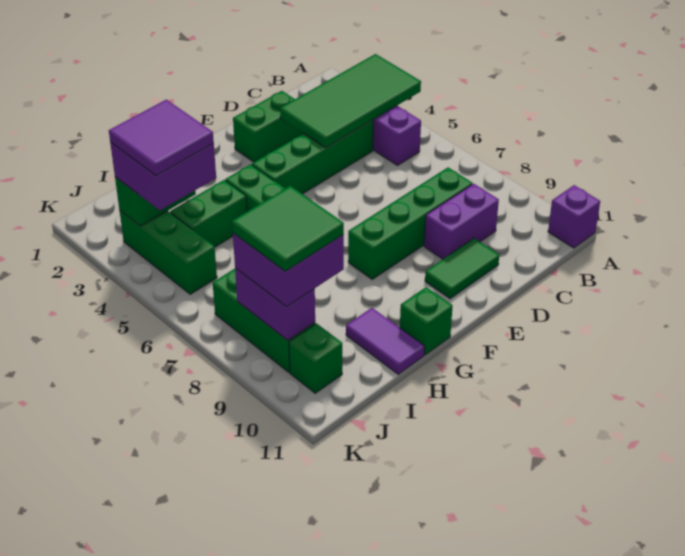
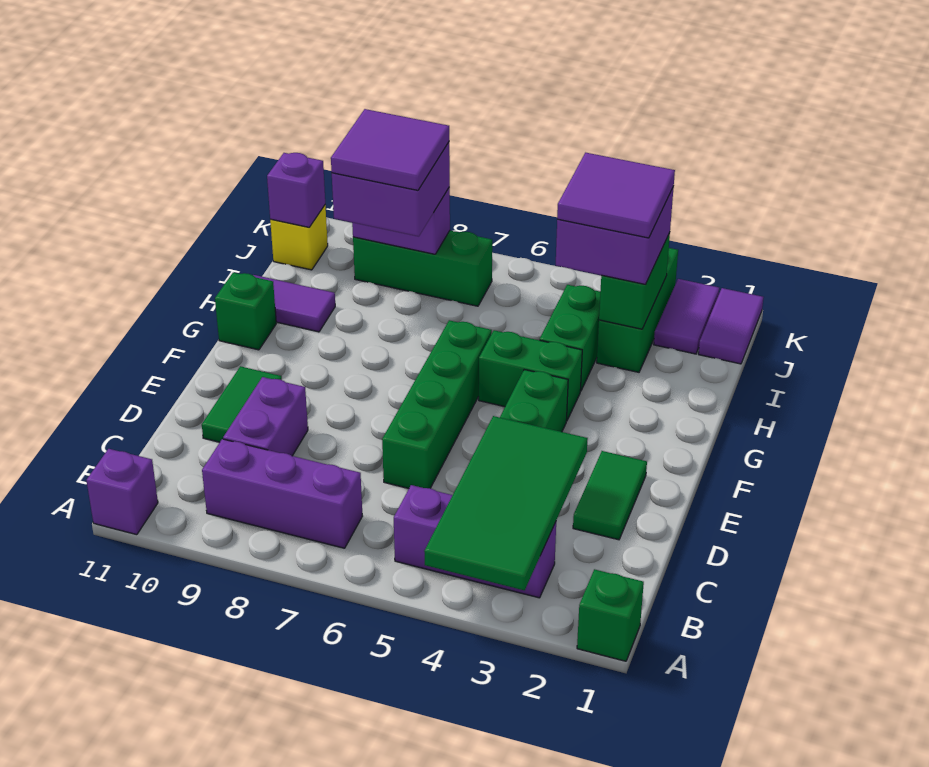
none -> purple brick B7:B9 level 1
green brick C8:F8 level 1 -> green brick D6:G6 level 1
green brick D2:E2 level 1 -> green tile D2:E2 level 1
green tile I8:J9 level 4 -> purple tile I8:J9 level 4
none -> purple tile J1:K1 level 1
none -> purple tile J2:K2 level 1
green brick J3:J5 level 1 -> green brick I3:K3 level 1
green brick J10 level 1 -> green brick A1 level 1
none -> yellow brick J11 level 1
none -> purple brick J11 level 2

